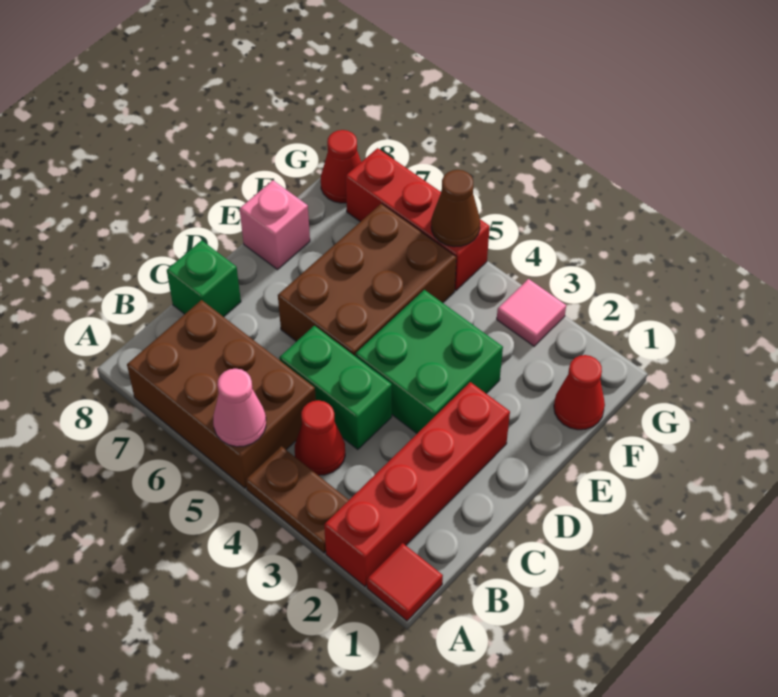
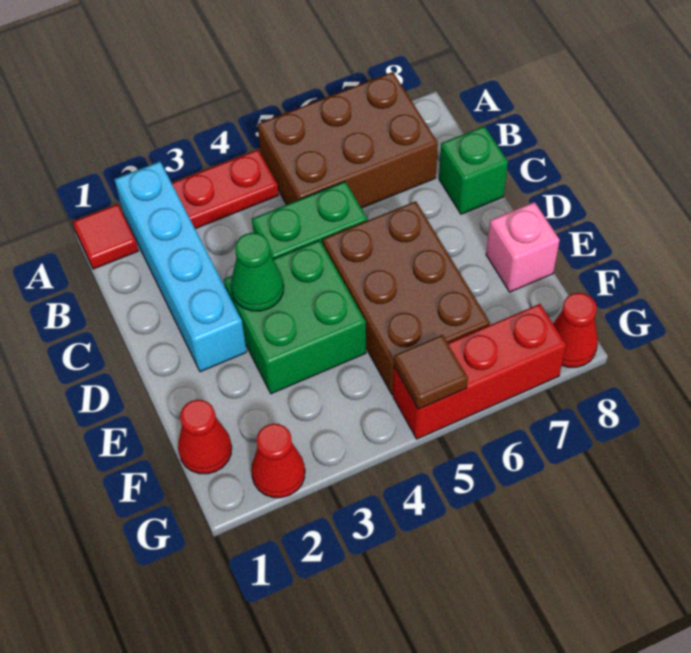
red brick A2:D2 level 1 -> cyan brick A2:D2 level 1
brown plate A3:A4 level 1 -> red plate A3:A4 level 1
pink cone A5 level 2 -> none
red cone B4 level 1 -> red cone G2 level 1
none -> green cone D3 level 2
pink tile G3 level 1 -> none
brown cone G5 level 2 -> brown tile G5 level 2

